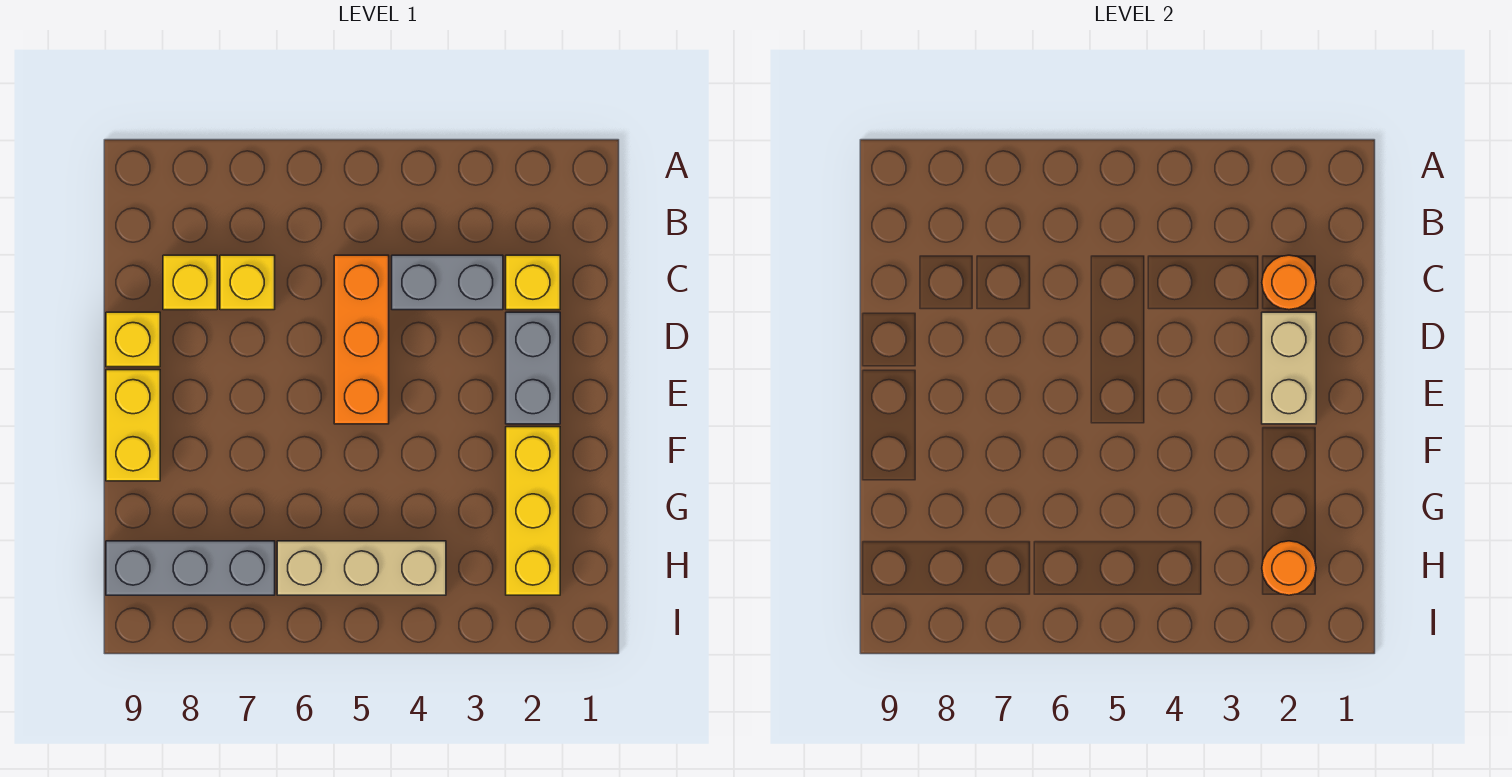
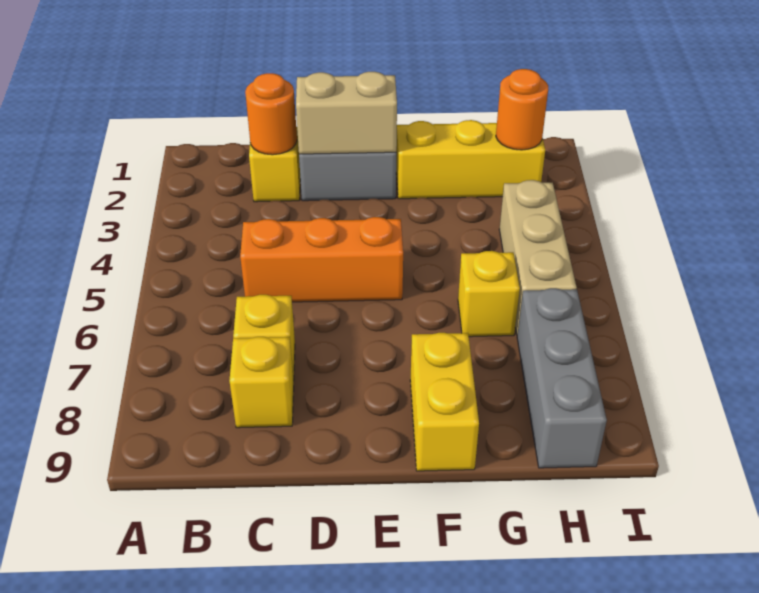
grey brick C3:C4 level 1 -> none
yellow brick D9 level 1 -> yellow brick G6 level 1
yellow brick E9:F9 level 1 -> yellow brick F8:F9 level 1

